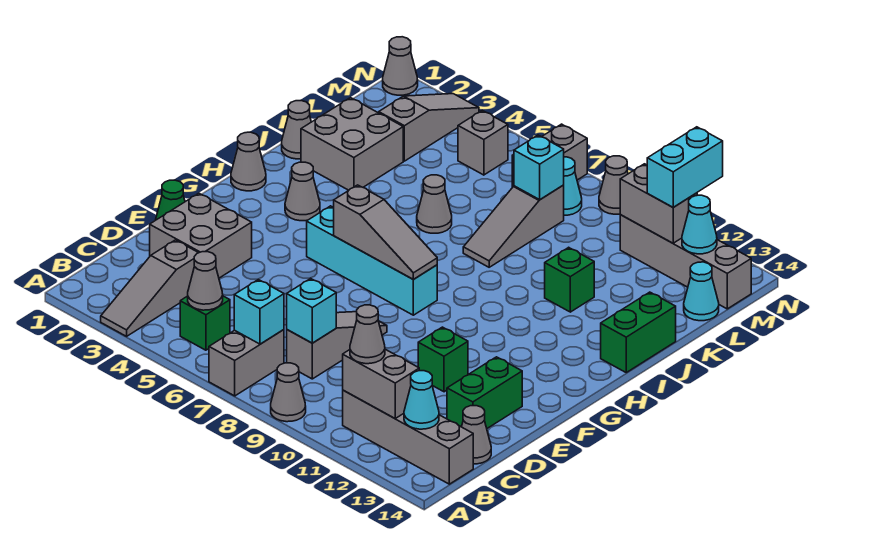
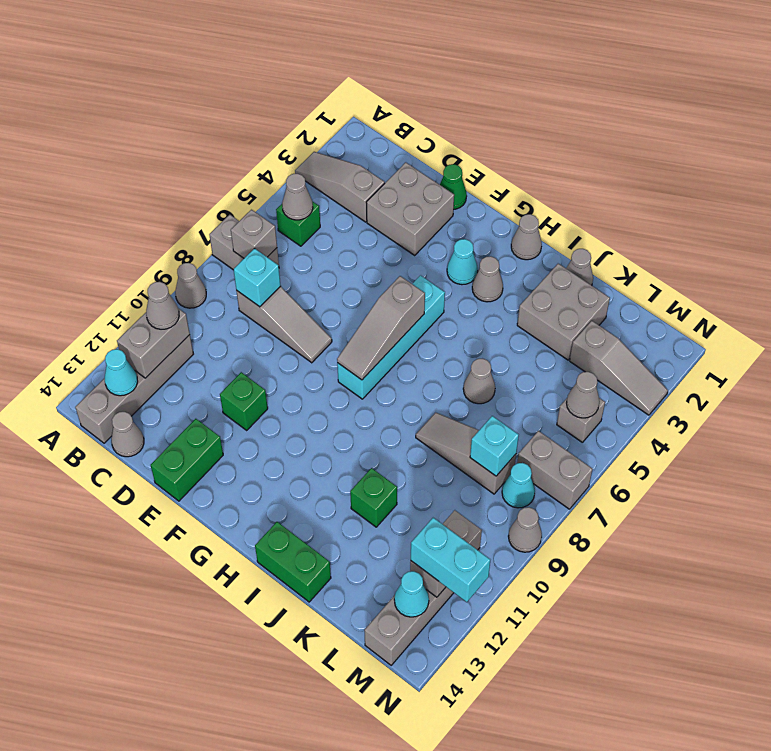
cyan brick B7 level 2 -> grey brick B7 level 2
green brick D13:E13 level 1 -> green brick E13:E14 level 1
cyan cone L14 level 1 -> cyan cone G3 level 1
grey cone N1 level 1 -> grey cone M5 level 2

